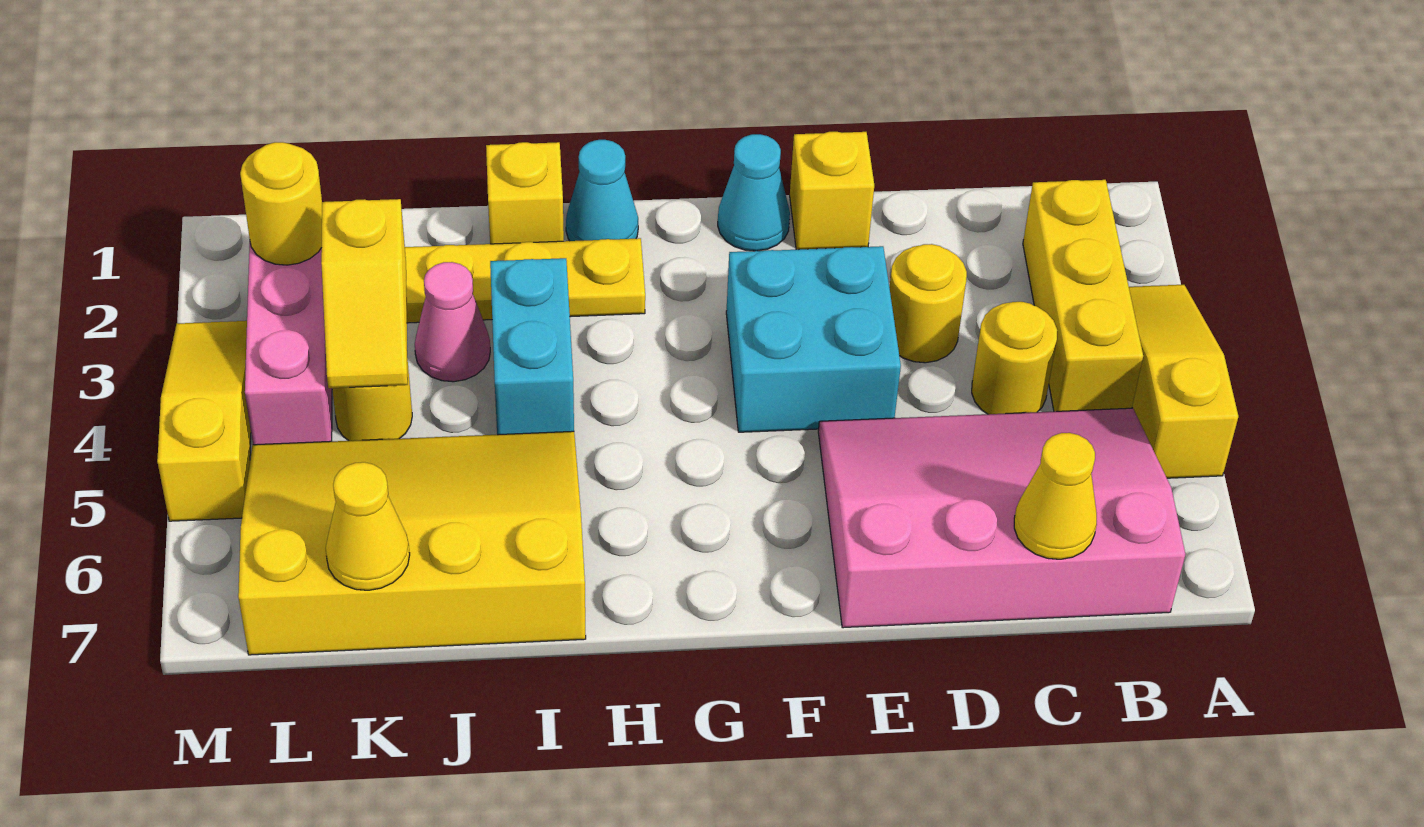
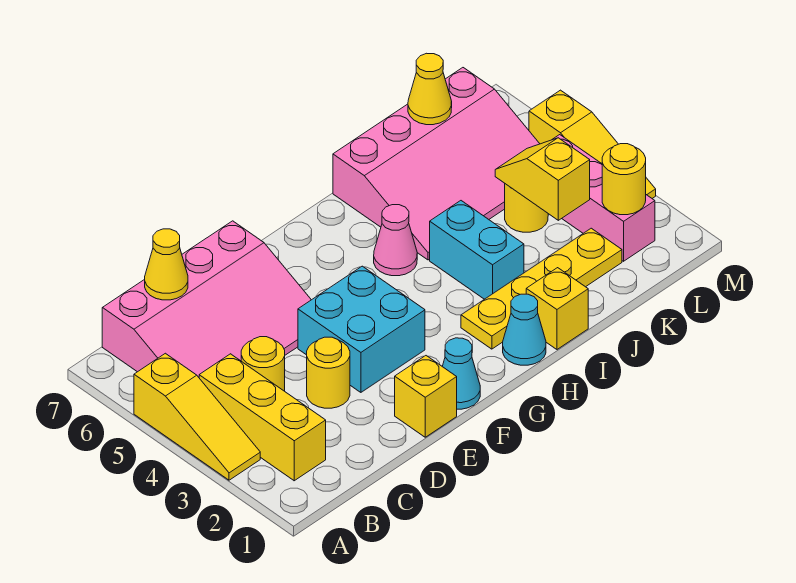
yellow slope I5:L7 level 1 top 7 -> pink slope I5:L7 level 1 top 7
pink cone J3 level 1 -> pink cone H5 level 1

